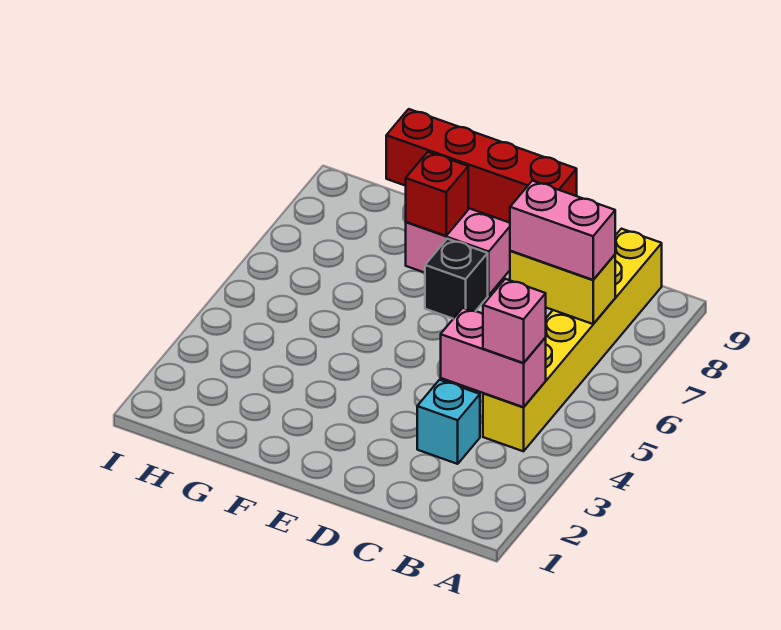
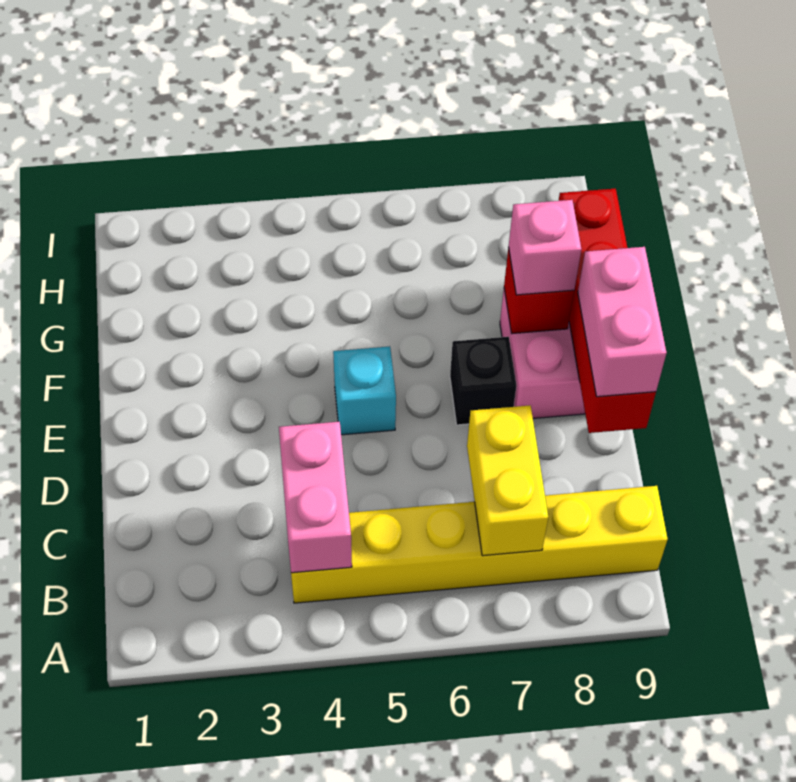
pink brick B4 level 3 -> pink brick F8 level 3
pink brick B7:C7 level 3 -> pink brick D9:E9 level 3
cyan brick C3 level 1 -> cyan brick E5 level 1

